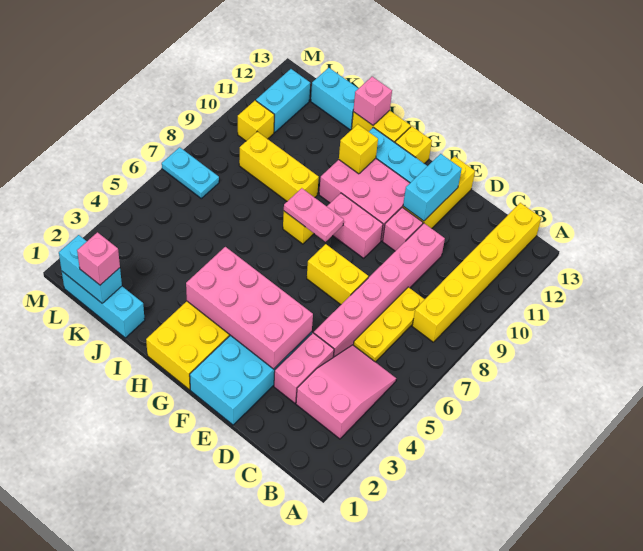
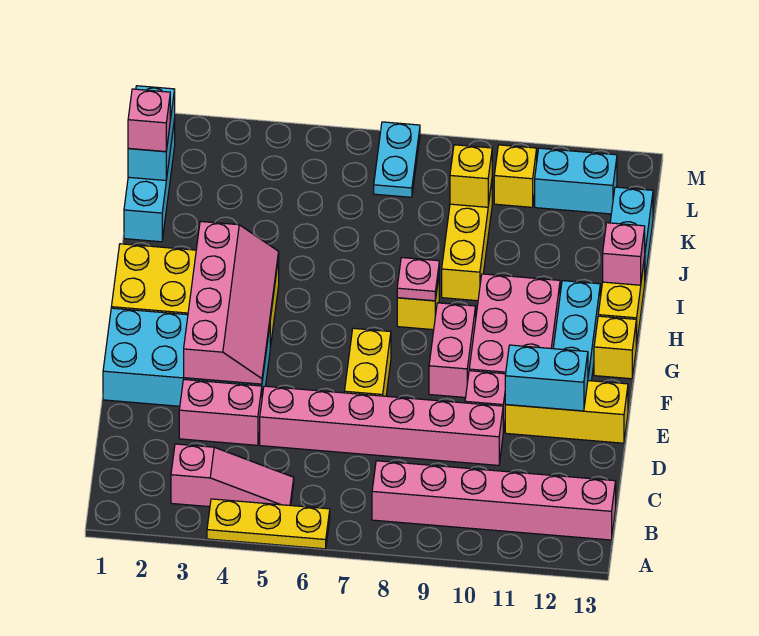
pink slope B3:C5 level 1 top 3 -> pink slope B3:B5 level 1 top 3
yellow brick B8:B13 level 1 -> pink brick B8:B13 level 1
yellow plate C6:C8 level 1 -> yellow plate A4:A6 level 1
pink brick E3:H4 level 2 -> pink slope E3:H4 level 2 top 3
pink plate G8:H8 level 2 -> pink plate H8 level 2
yellow brick H11 level 2 -> yellow brick K9 level 2

